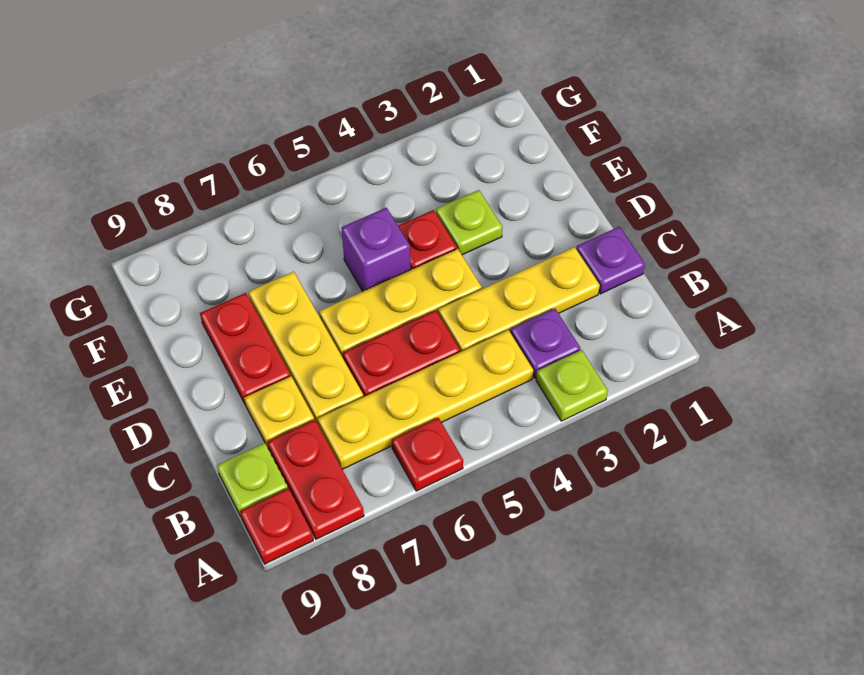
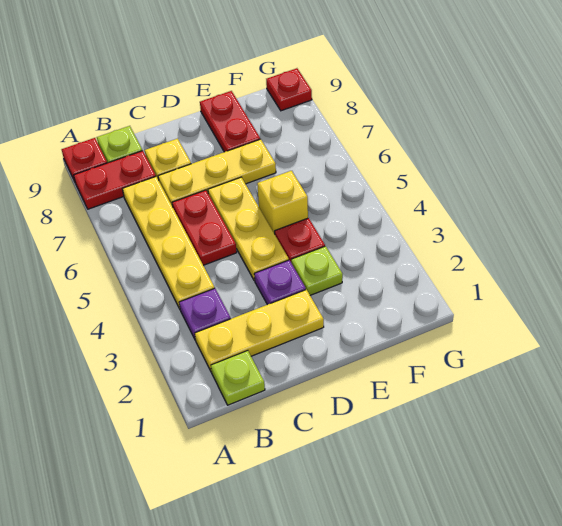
lime plate A3 level 1 -> lime plate B1 level 1
red plate A6 level 1 -> red plate G9 level 1
purple plate C1 level 1 -> purple plate D3 level 1
yellow plate C2:C4 level 1 -> yellow plate B2:D2 level 1
red plate D8:E8 level 1 -> red plate E8:E9 level 1
purple brick E5 level 1 -> yellow brick E5 level 1

